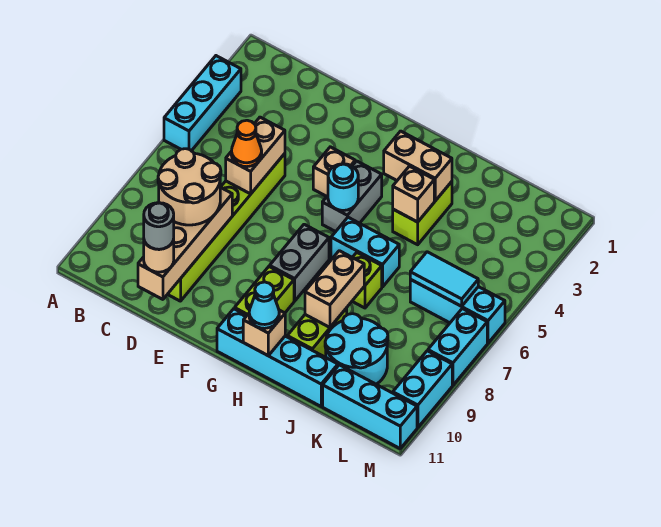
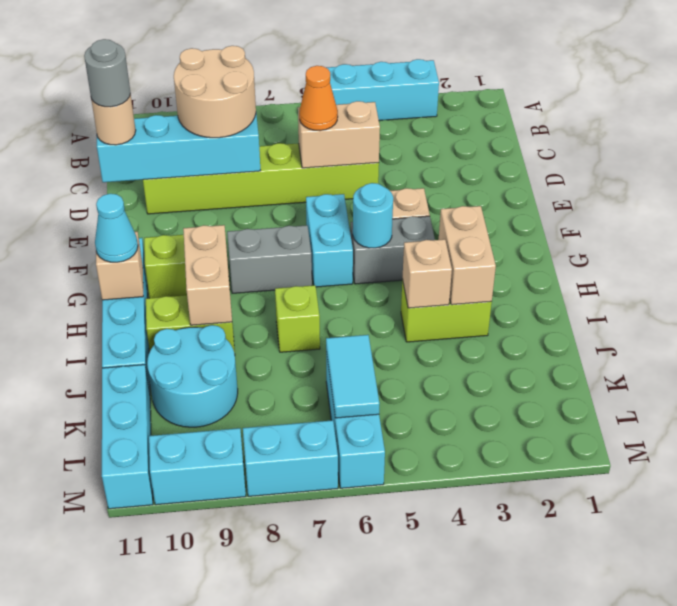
tan brick D8:D11 level 2 -> cyan brick D8:D11 level 2
cyan brick H6:I6 level 1 -> cyan brick F6:G6 level 1
tan brick I8:I9 level 2 -> tan brick H9:I9 level 2

